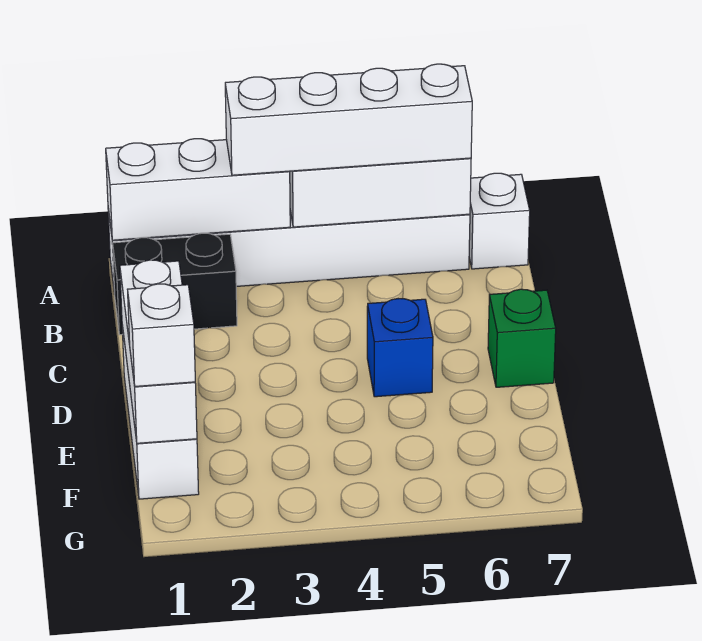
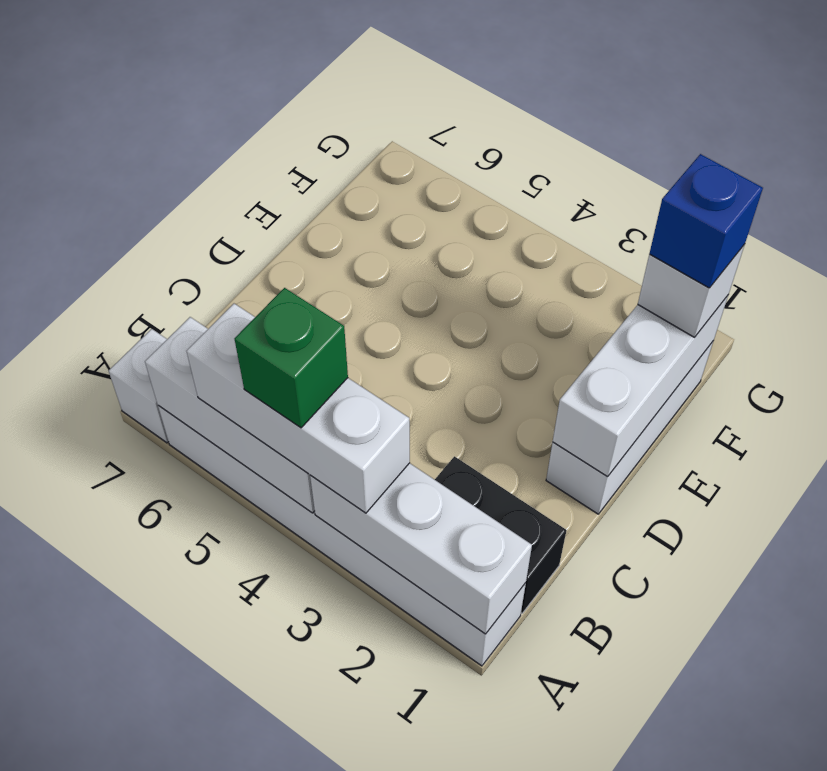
white brick A3:A6 level 3 -> white brick A3:A5 level 3
blue brick D5 level 1 -> blue brick F1 level 4
green brick D7 level 1 -> green brick A4 level 4

